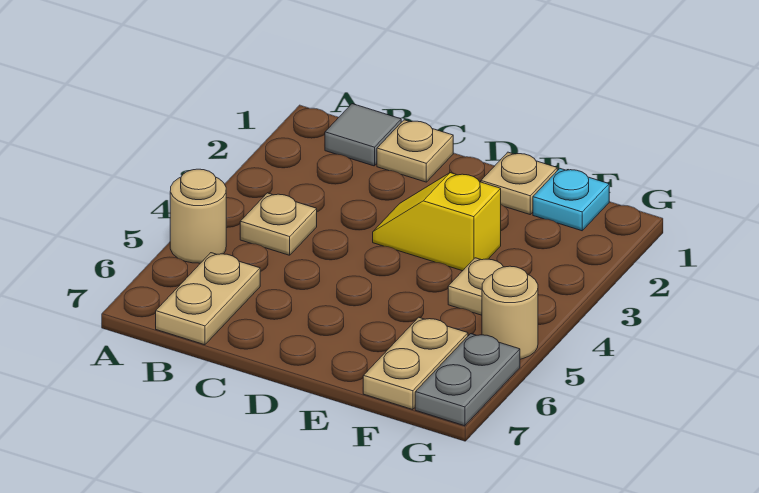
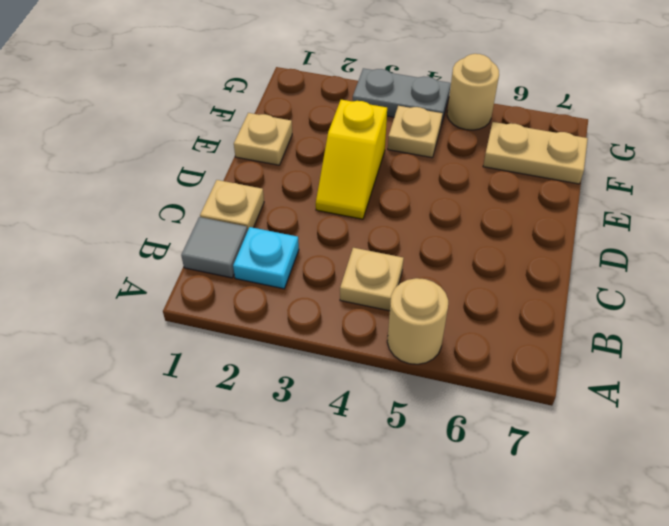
tan plate B6:B7 level 1 -> none
cyan plate F1 level 1 -> cyan plate B2 level 1
grey plate G6:G7 level 1 -> grey plate G3:G4 level 1

